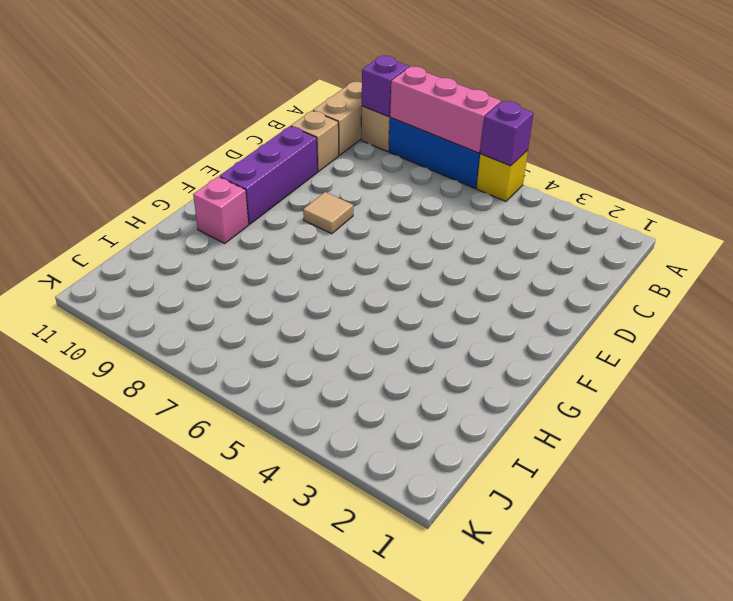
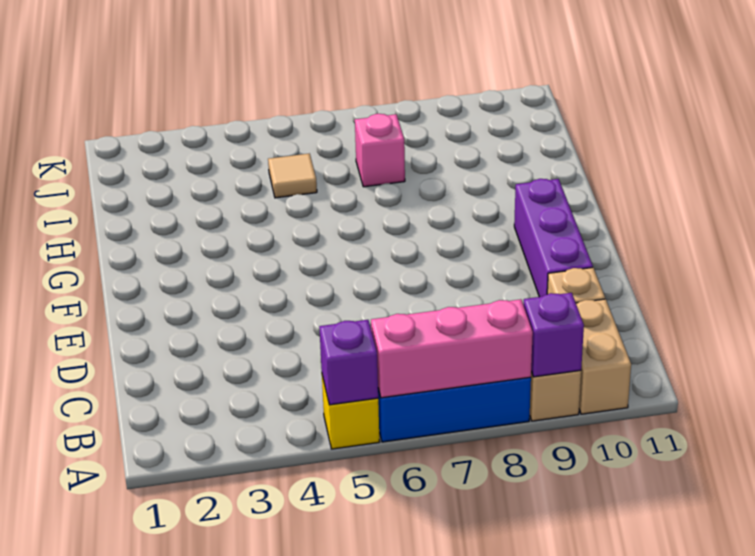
tan tile E8 level 1 -> tan tile I5 level 1
pink brick G10 level 1 -> pink brick I7 level 1

